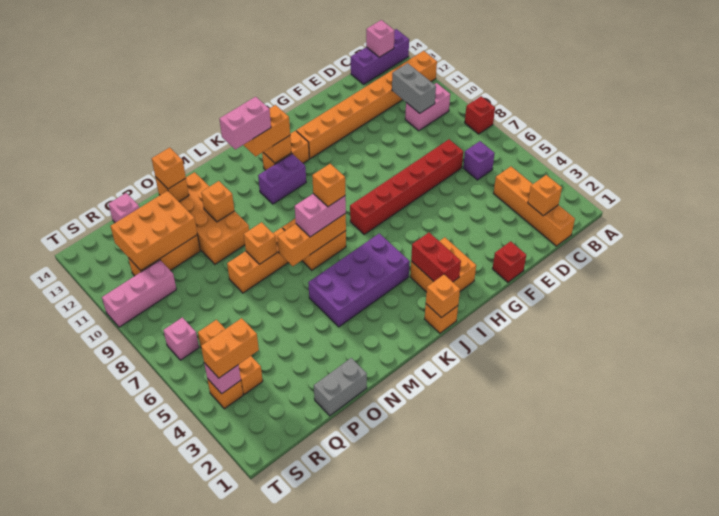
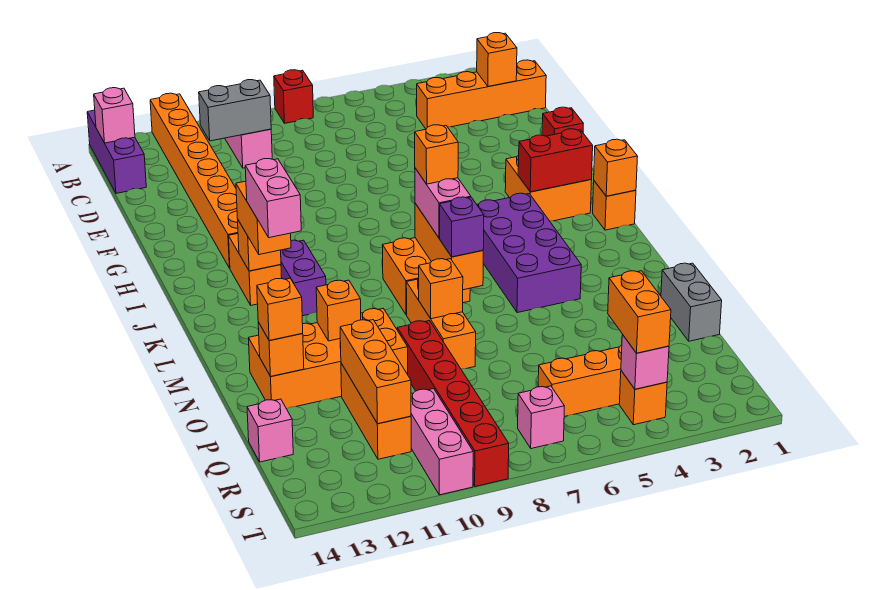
purple brick C6 level 1 -> purple brick M7 level 3
red brick D7:I7 level 1 -> red brick O9:T9 level 1
orange brick P11:R12 level 2 -> orange brick P11:R11 level 2

